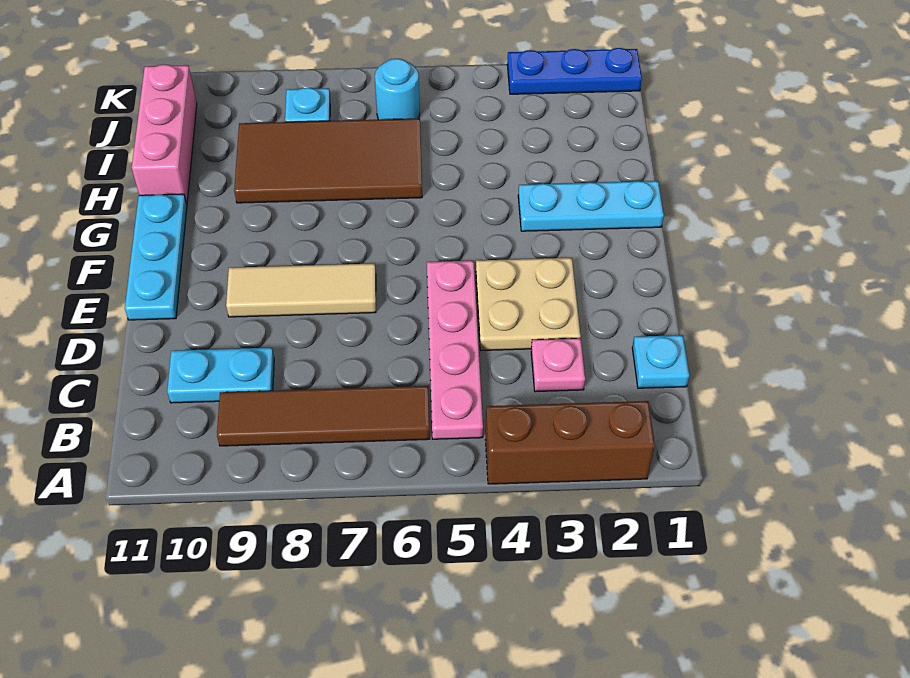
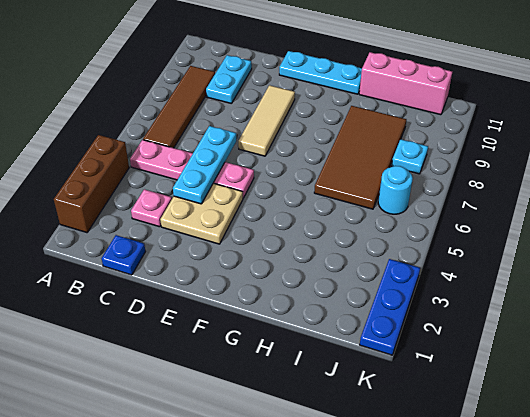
cyan plate C1 level 1 -> blue plate C1 level 1
cyan plate G1:G3 level 1 -> cyan plate D4:D6 level 2

